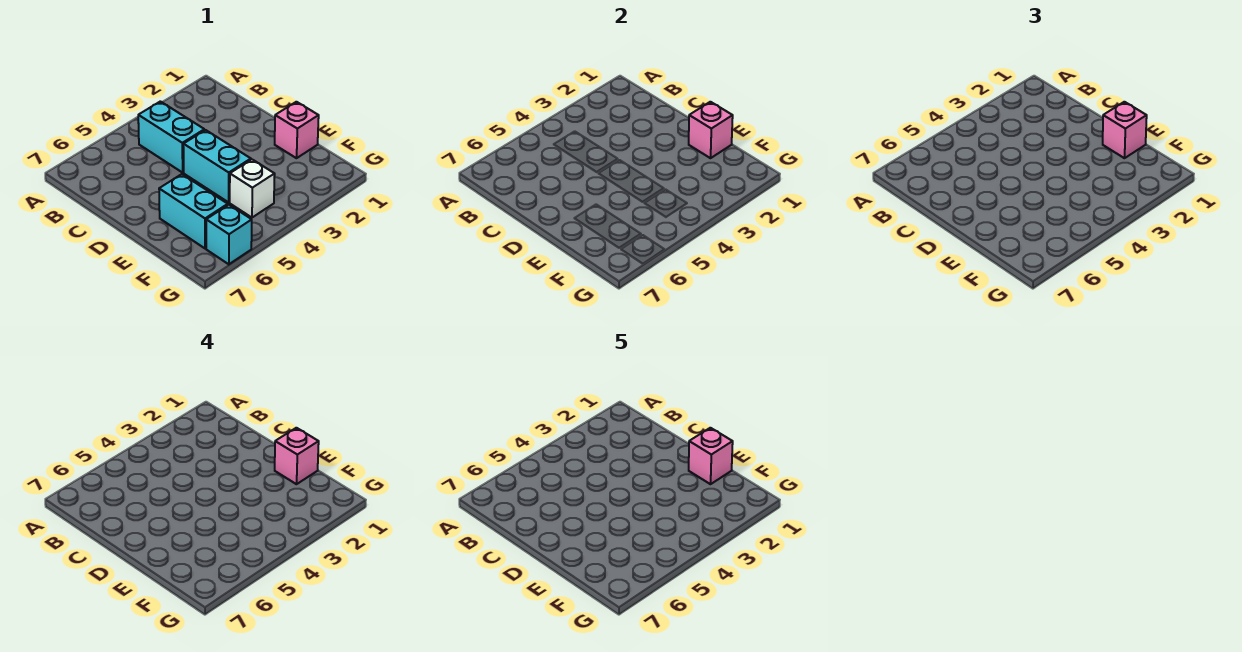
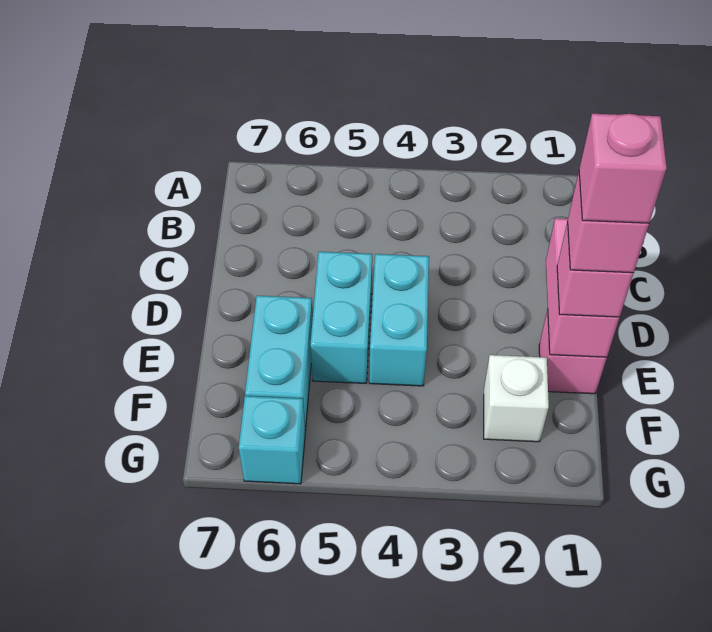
cyan brick B4:C4 level 1 -> cyan brick D5:E5 level 1
pink brick E1 level 2 -> pink brick D1:E1 level 2
white brick F4 level 1 -> white brick F2 level 1

